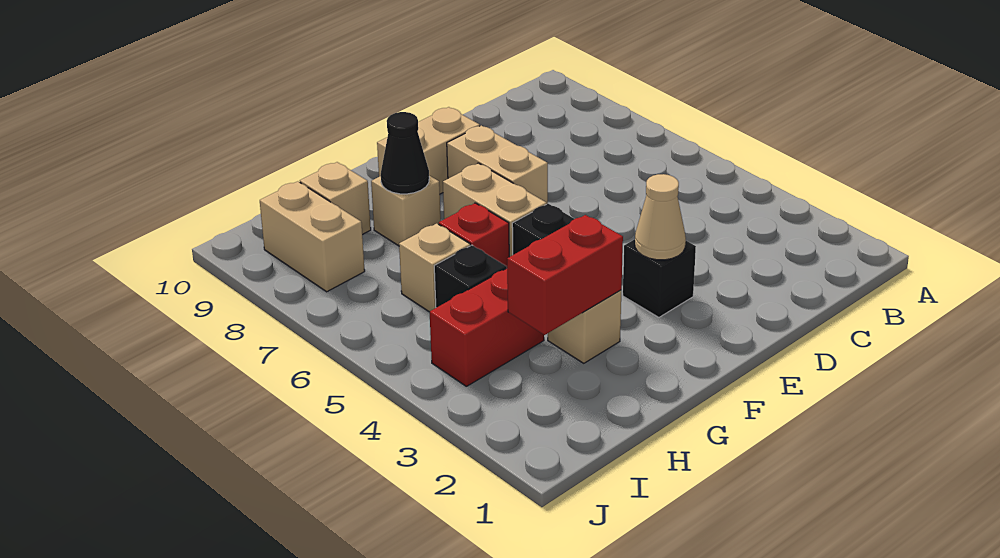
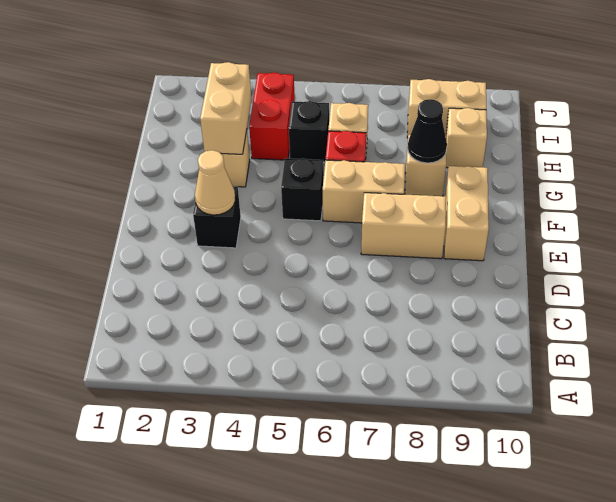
red brick G3:H3 level 2 -> tan brick G3:H3 level 2

